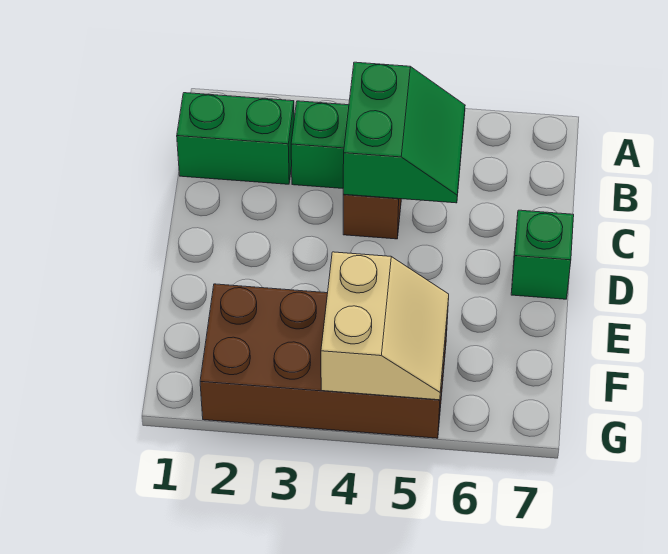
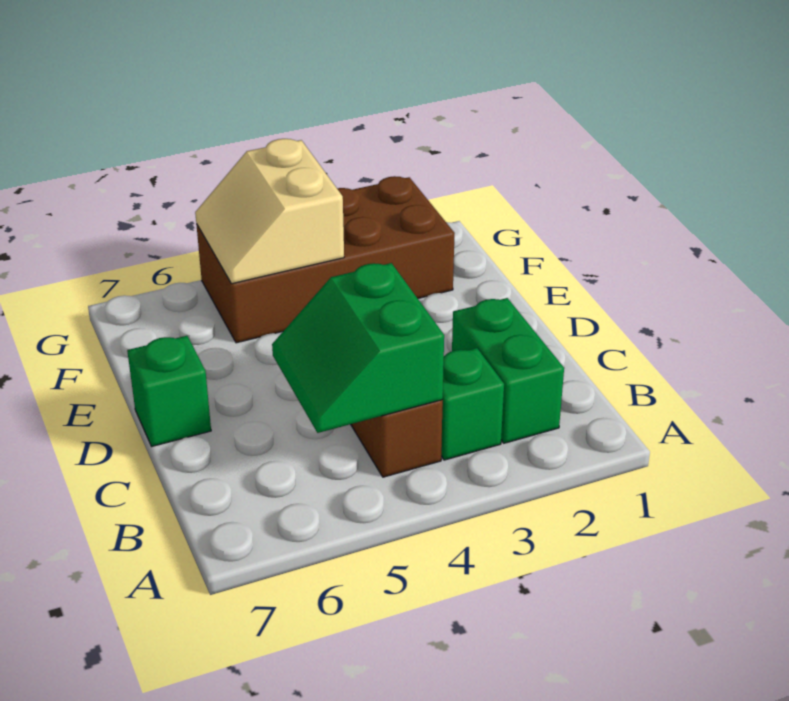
green brick B1:B2 level 1 -> green brick B2:C2 level 1

